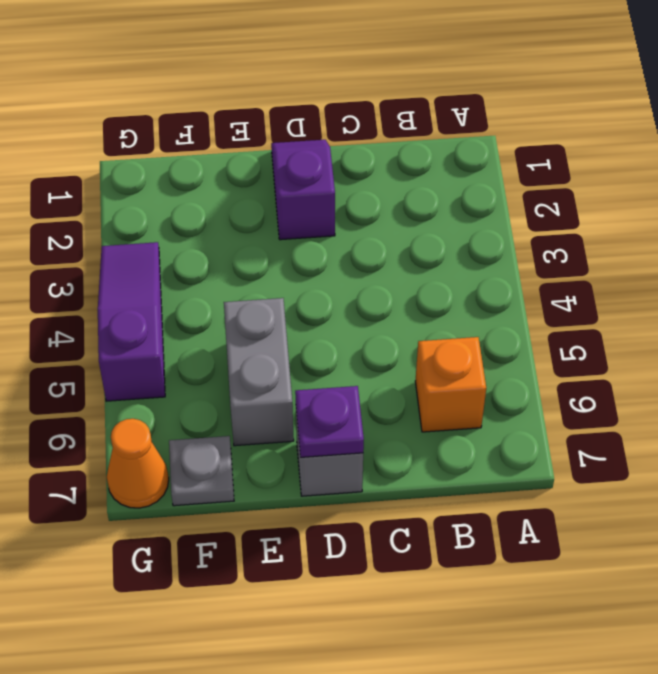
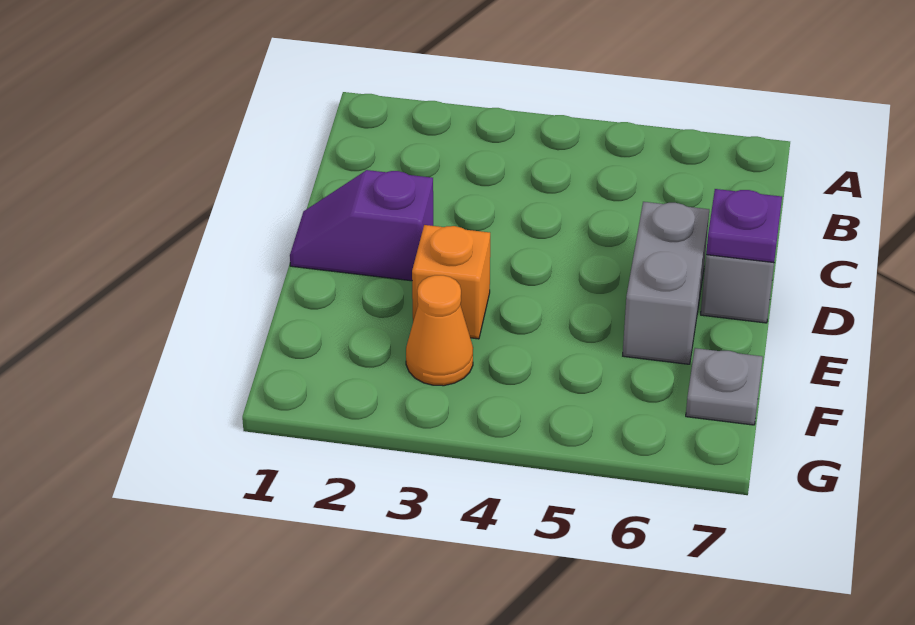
orange brick B6 level 1 -> orange brick E3 level 1
grey brick E5:E6 level 1 -> grey brick D6:E6 level 1
purple slope G3:G5 level 1 top 5 -> none
orange cone G7 level 1 -> orange cone F3 level 1

